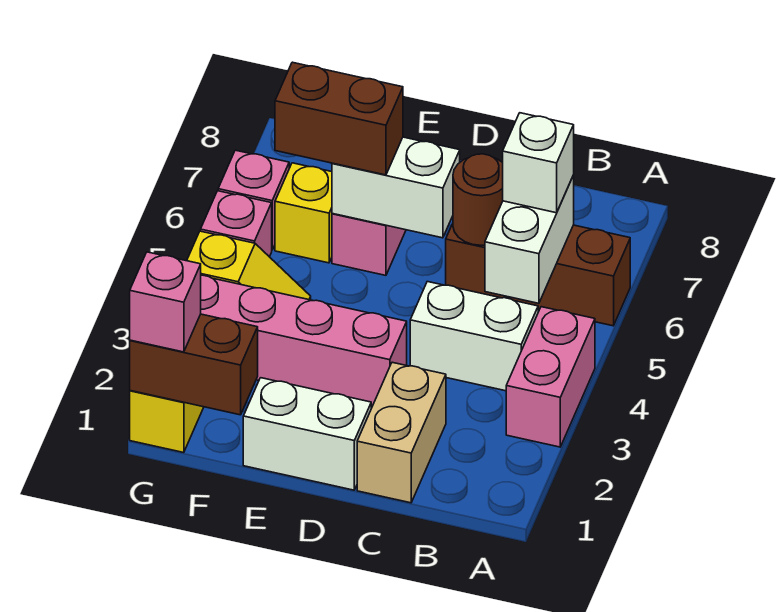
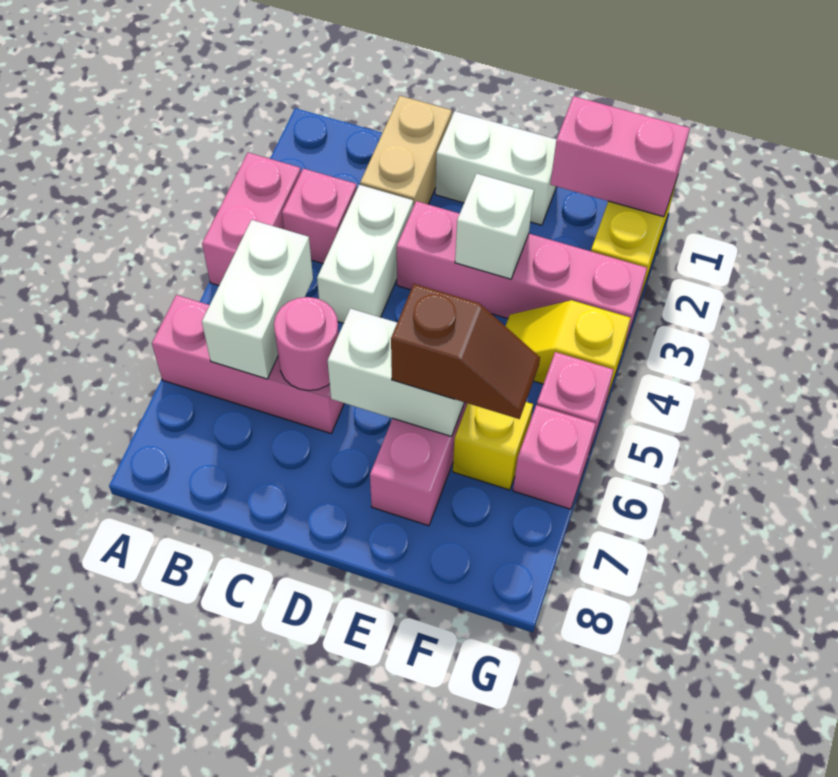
brown brick A6:C6 level 1 -> pink brick A6:C6 level 1
white brick B4:C4 level 1 -> white brick C3:C4 level 1
white brick B6 level 3 -> white brick E3 level 2
brown round brick C6 level 2 -> pink round brick C6 level 2
brown brick E6:F6 level 3 -> brown slope E6:F6 level 3 top E
brown brick F1:G1 level 2 -> pink brick F1:G1 level 2
pink brick G1 level 3 -> pink brick B3 level 1

